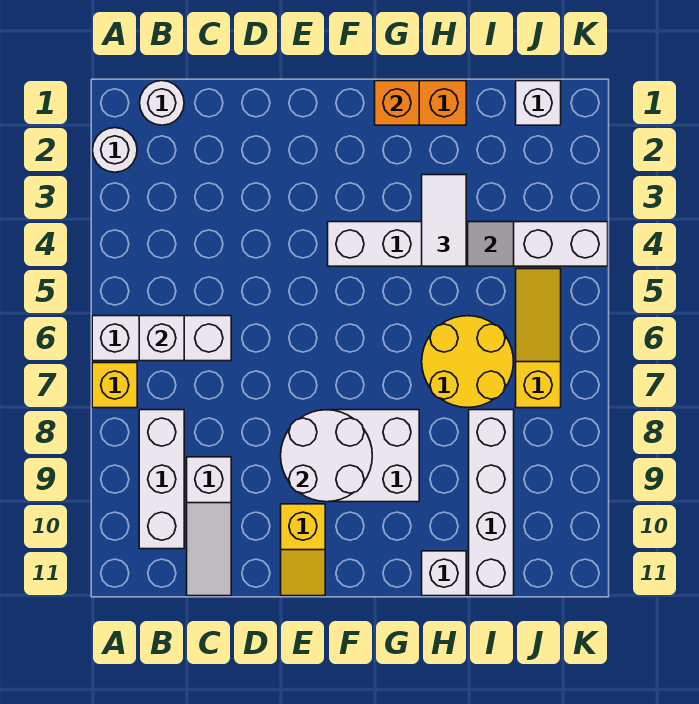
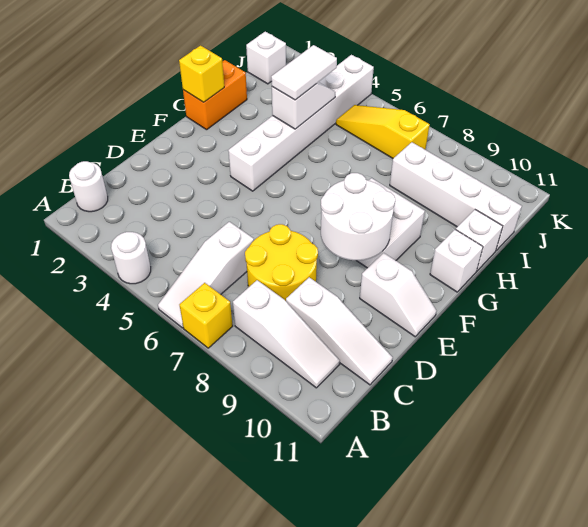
white round brick A2 level 1 -> white round brick A4 level 1
white brick A6:C6 level 1 -> white slope A6:C6 level 1 top C
white brick B6 level 2 -> white brick G11 level 1
white brick B8:B10 level 1 -> white slope B8:B10 level 1 top 8
yellow slope E10:E11 level 1 top 10 -> white slope E10:E11 level 1 top 10
orange brick G1 level 2 -> yellow brick G1 level 2
white tile H3:H4 level 3 -> white tile H4:I4 level 3
yellow round brick H6:I7 level 1 -> yellow round brick C7:D8 level 1

